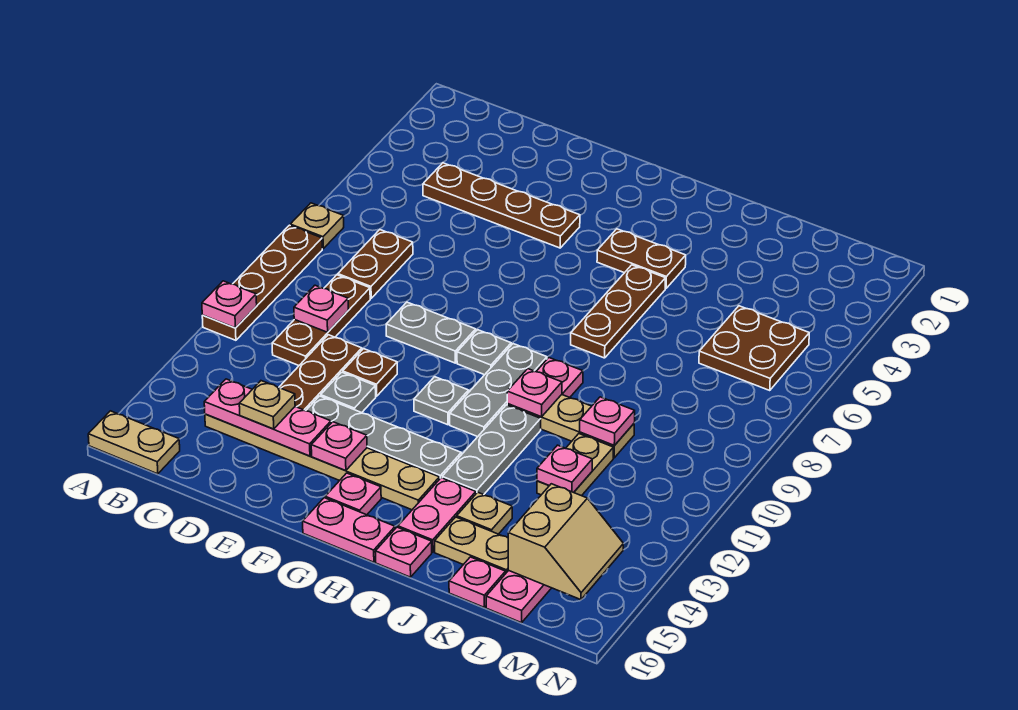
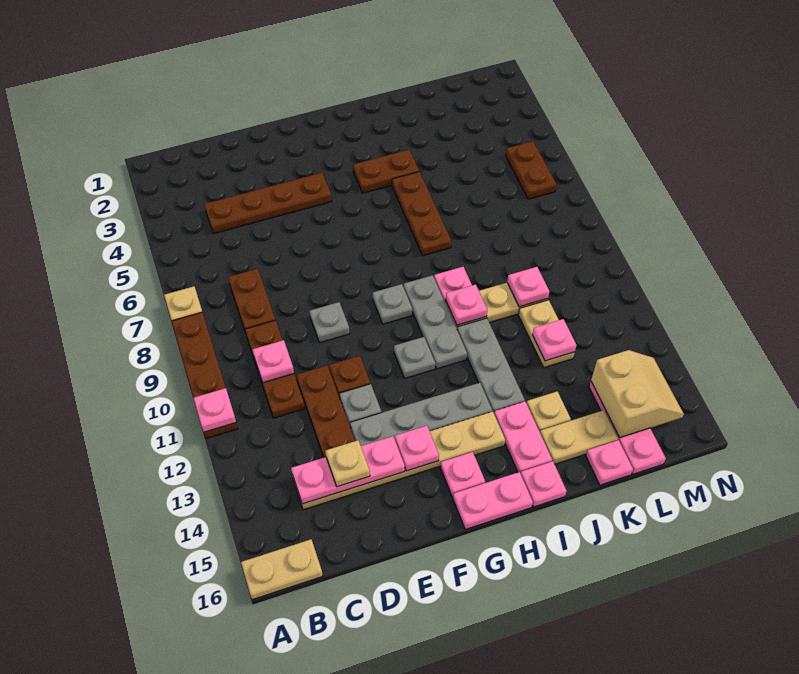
grey plate E9:F9 level 1 -> grey plate E9 level 1
brown plate L5:M6 level 1 -> brown plate M5:M6 level 1

